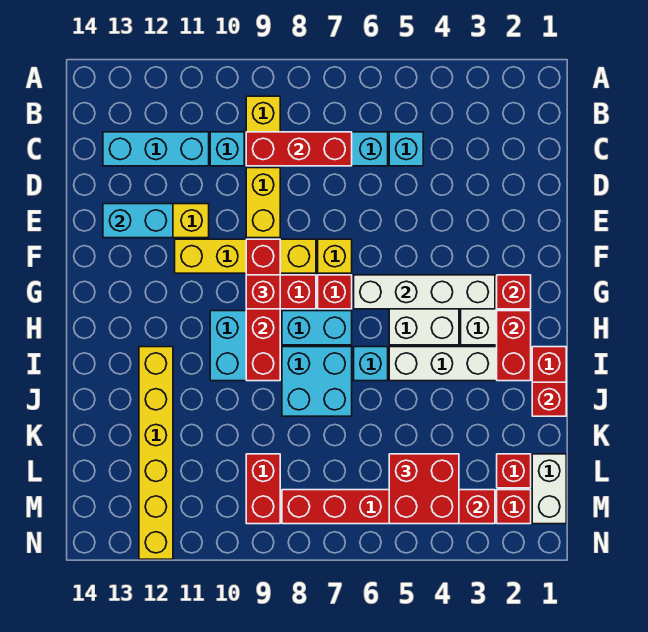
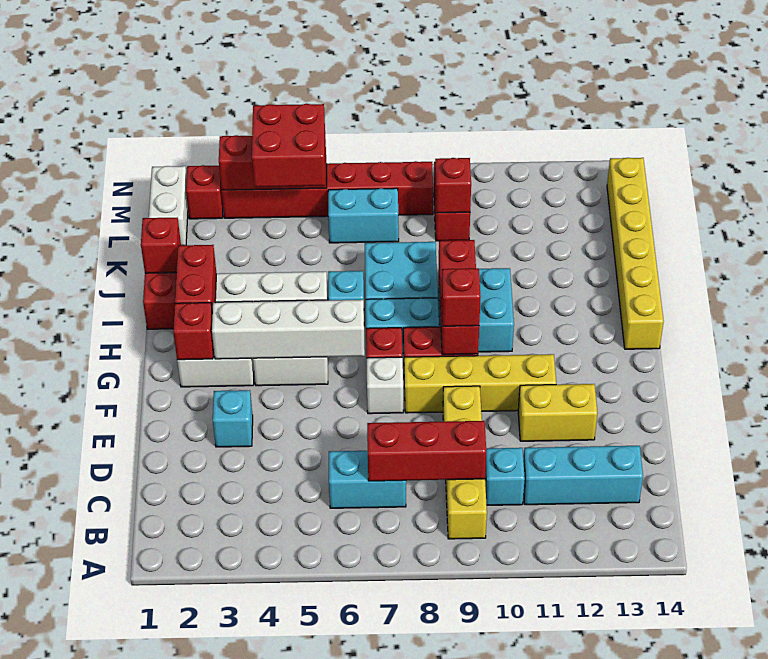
cyan brick C5 level 1 -> cyan brick E3 level 1
cyan brick E12:E13 level 2 -> cyan brick L6:L7 level 1
yellow brick F7 level 1 -> white brick F7 level 1
red brick F9:I9 level 2 -> red brick G9:I9 level 2
yellow brick I12:N12 level 1 -> yellow brick H14:M14 level 1
red brick L2 level 1 -> red brick L9 level 2

